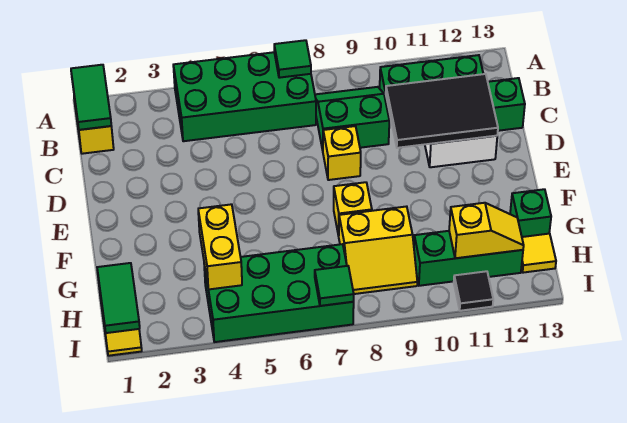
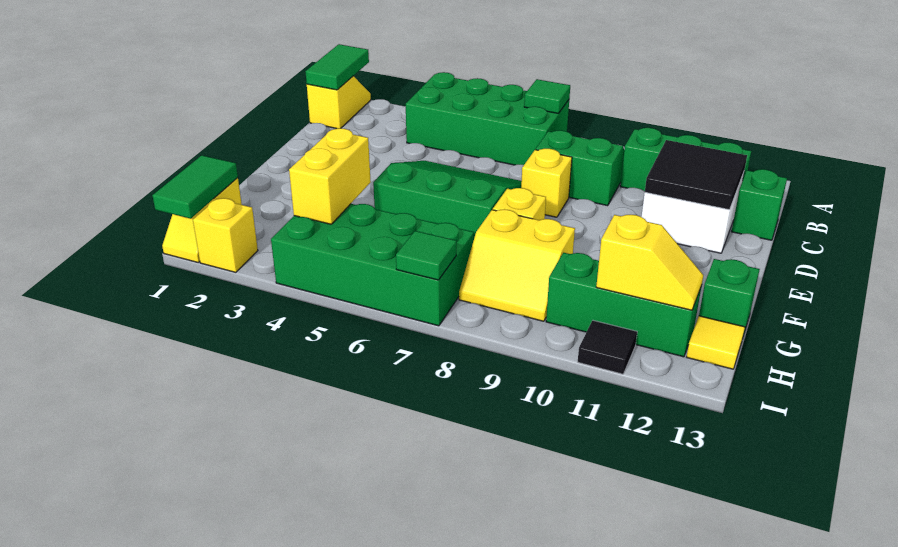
black tile C10:D12 level 2 -> black tile C11:D12 level 2
none -> green slope D5:F7 level 1 top F
none -> yellow brick I2 level 1

